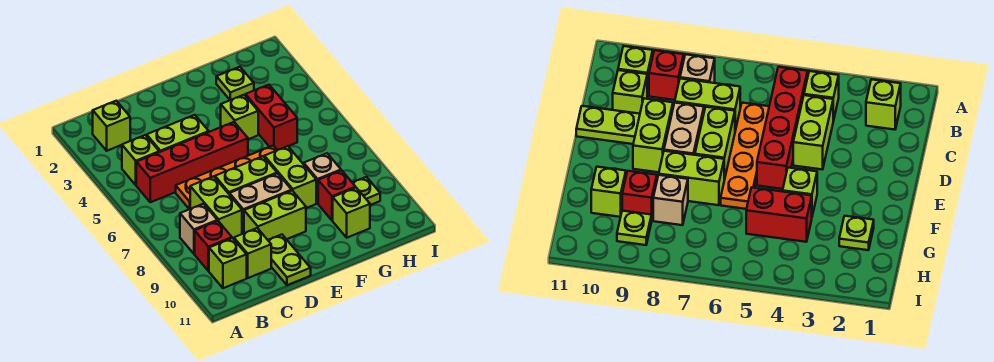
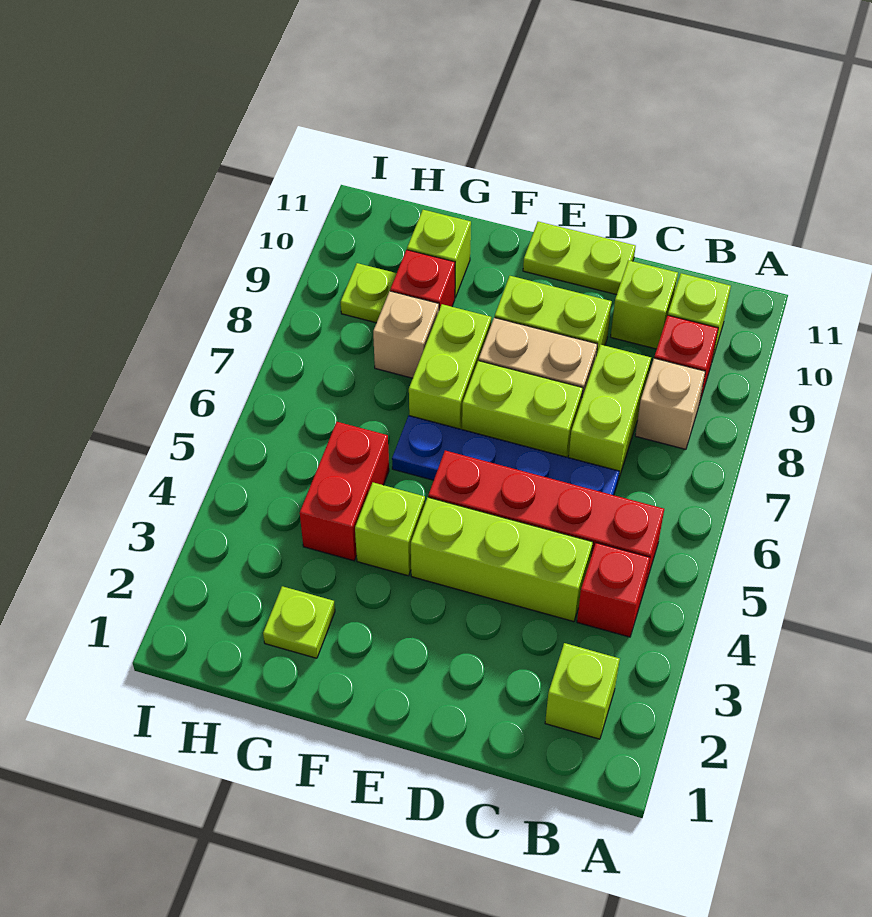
lime brick B4 level 1 -> red brick B4 level 1
lime brick C4:D4 level 1 -> lime brick C4:E4 level 1
orange plate C6:F6 level 1 -> blue plate C6:F6 level 1
lime plate D10:D11 level 1 -> lime plate D11:E11 level 1

